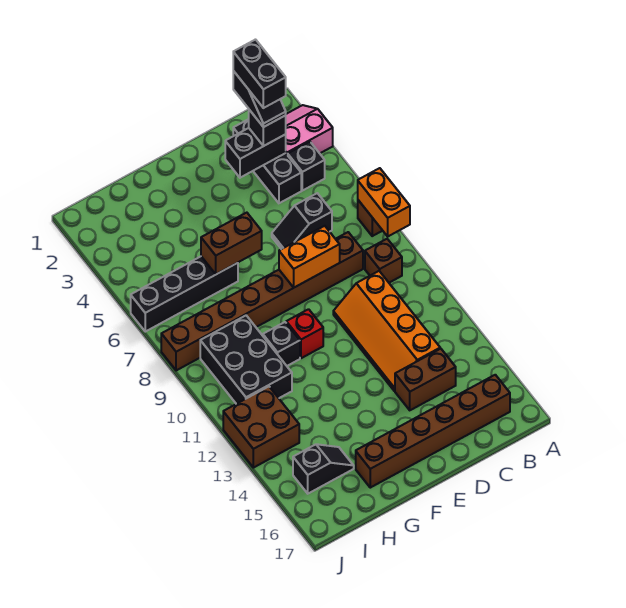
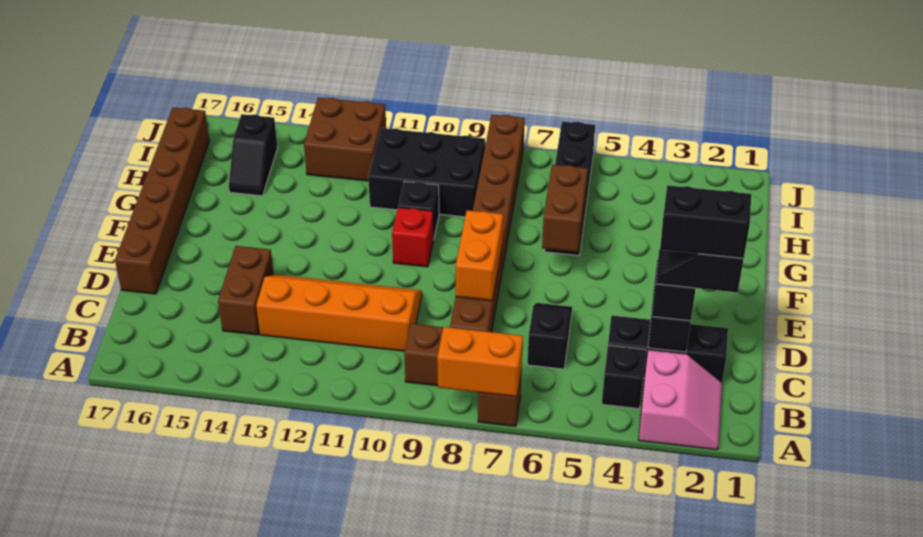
brown brick B16:G16 level 1 -> brown brick D17:I17 level 1

